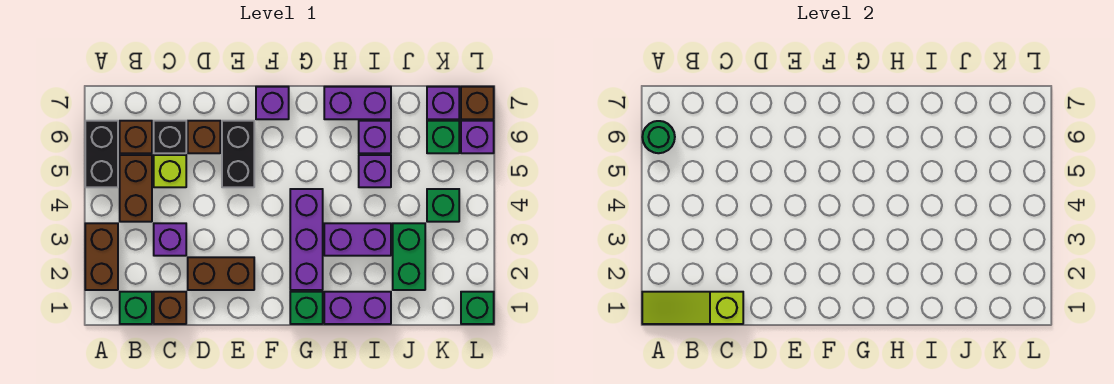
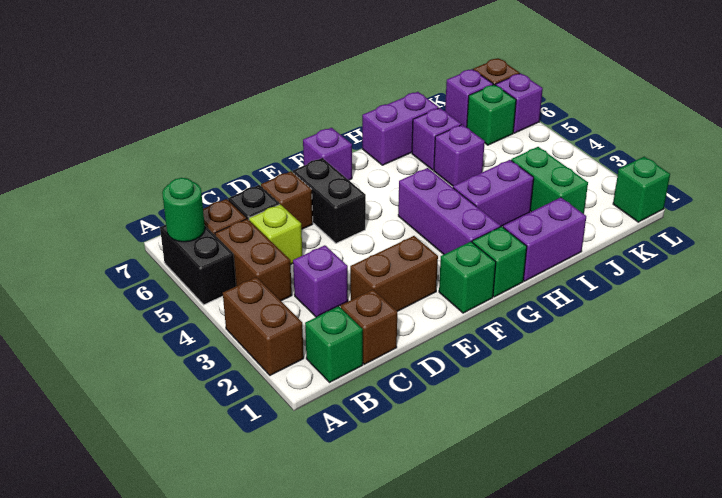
lime slope A1:C1 level 2 top C -> none
green brick K4 level 1 -> green brick F1 level 1

